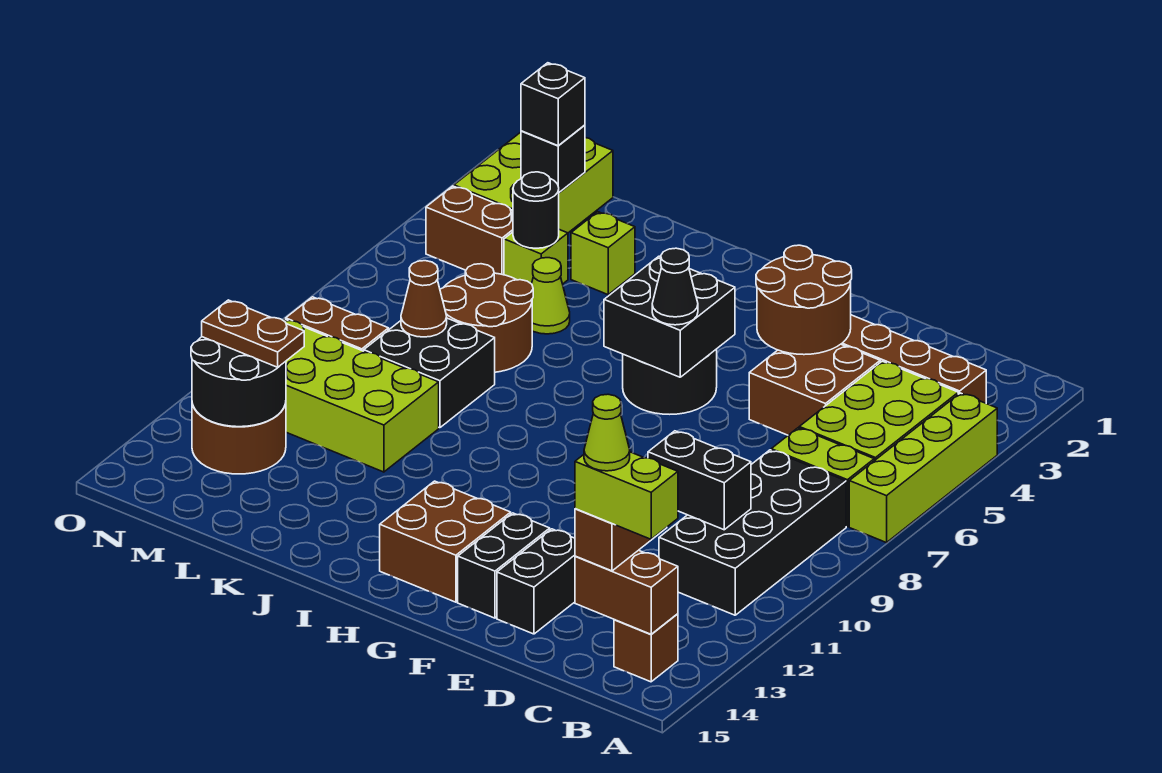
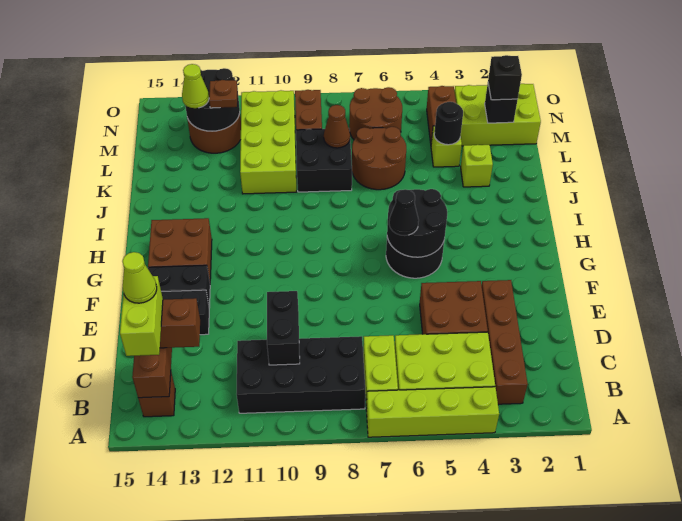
brown round brick E3:F4 level 2 -> brown round brick M6:N7 level 1
black brick G5:H6 level 2 -> black round brick G5:H6 level 2
lime cone K5 level 1 -> lime cone M13 level 3
brown plate M12:N12 level 3 -> brown plate M12 level 3

